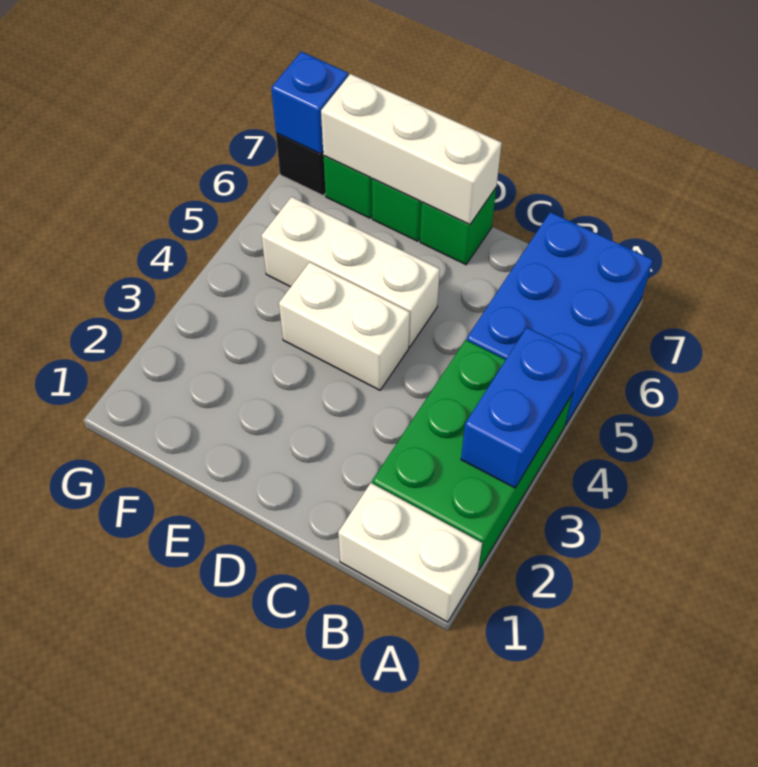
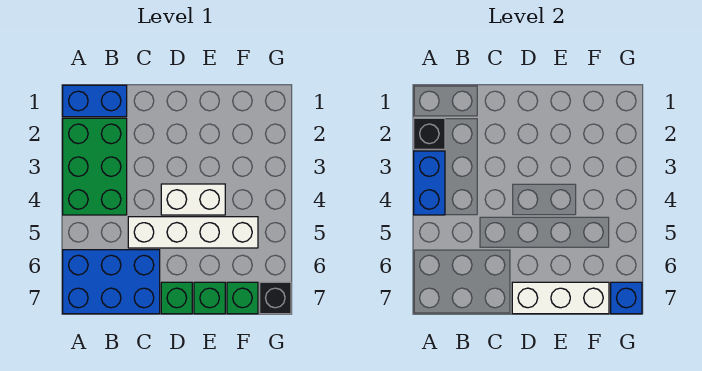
white brick A1:B1 level 1 -> blue brick A1:B1 level 1
none -> black brick A2 level 2
blue brick A5:B7 level 1 -> blue brick A6:C7 level 1
white brick D5:F5 level 1 -> white brick C5:F5 level 1

